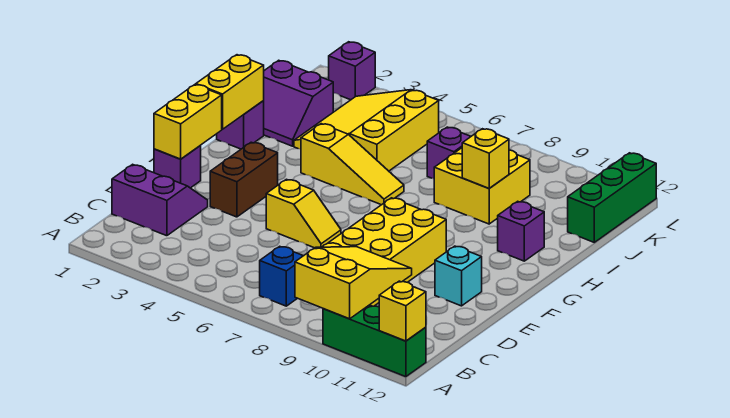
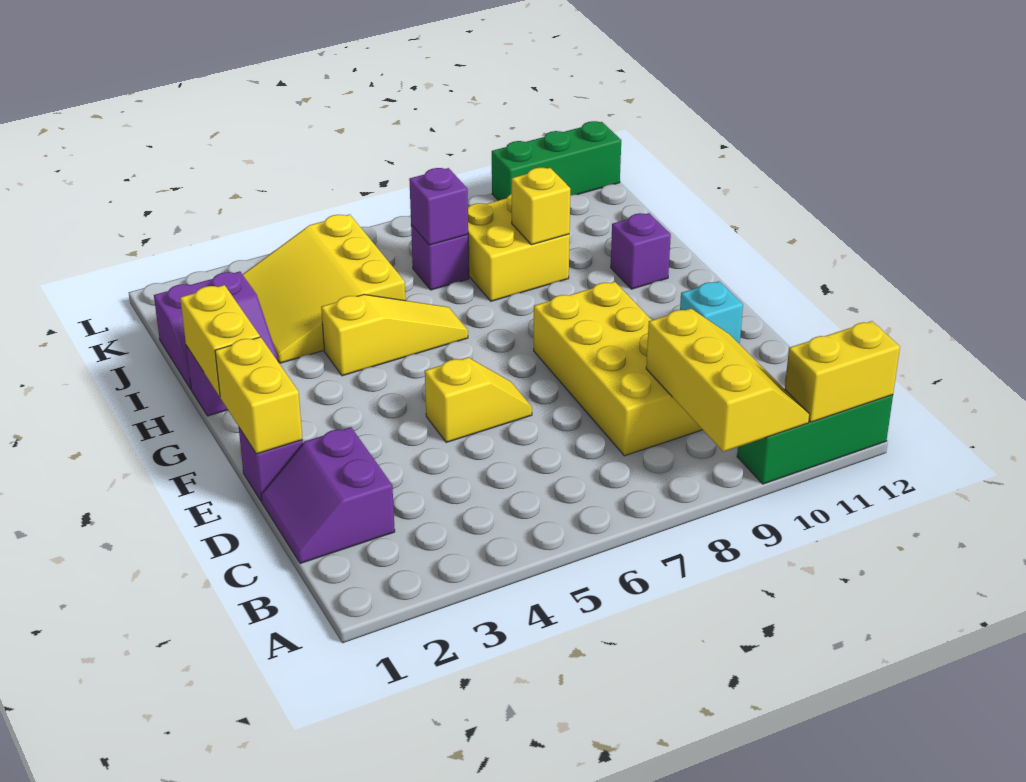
yellow slope A9:C10 level 2 top A -> yellow slope A9:C10 level 2 top 9
yellow brick A12 level 2 -> yellow brick A11:A12 level 2
blue brick B7 level 1 -> none
purple slope C1:D2 level 1 top C -> purple slope C1:D2 level 1 top 2
brown brick E3:F3 level 1 -> none
green brick J12:L12 level 1 -> green brick L10:L12 level 1
purple brick L2 level 1 -> purple brick J7 level 2

